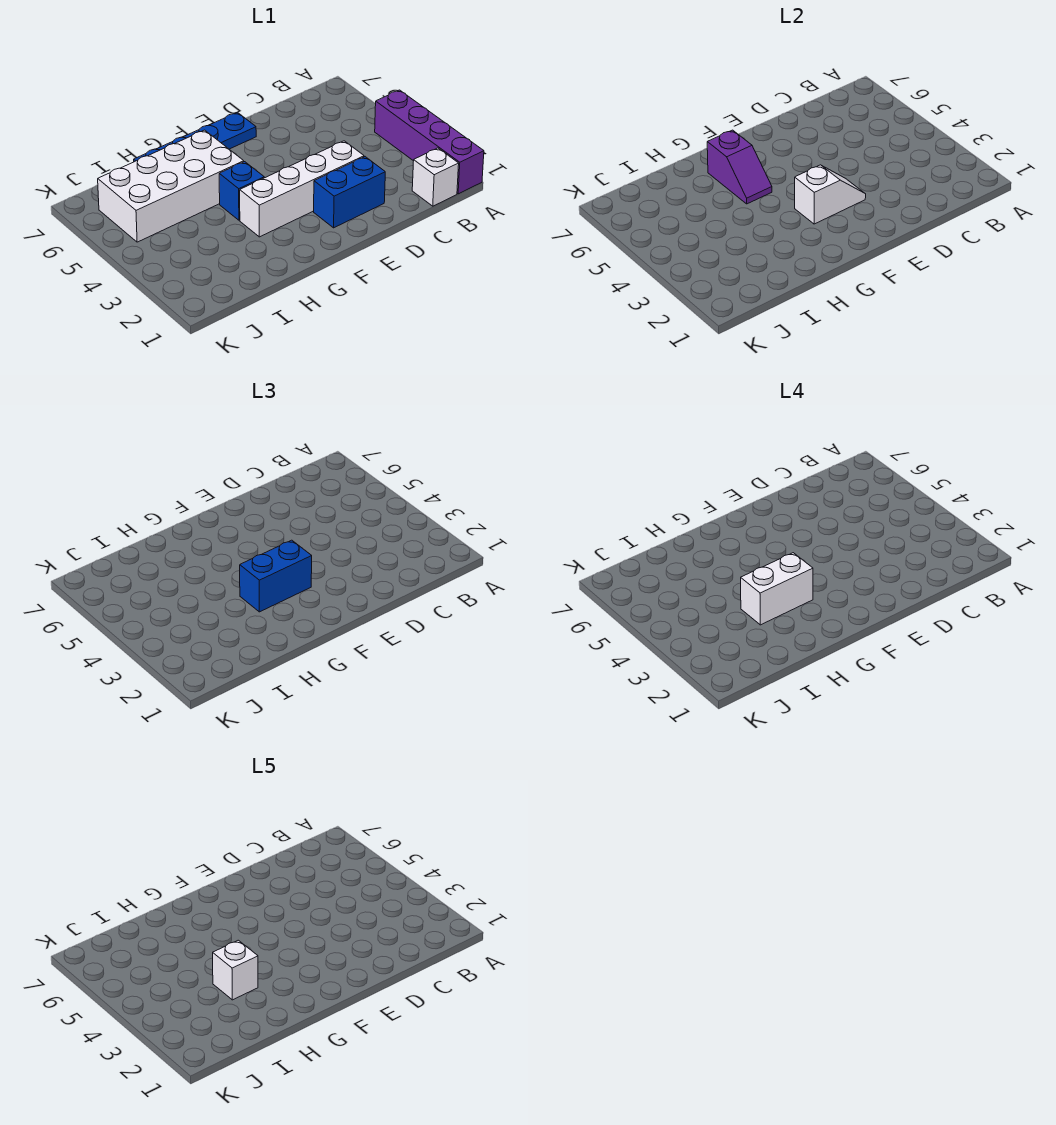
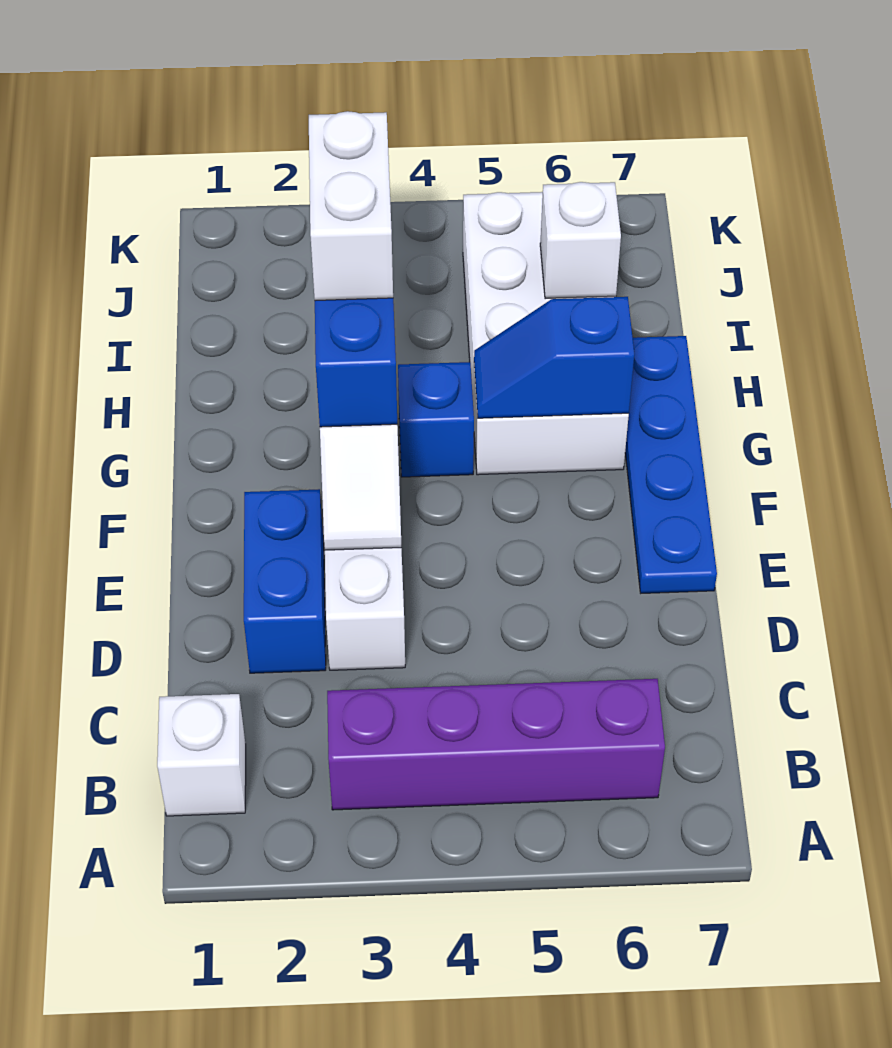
purple brick A1:A4 level 1 -> purple brick B3:B6 level 1
purple slope G5:G6 level 2 top 6 -> blue slope G5:G6 level 2 top 6
white brick H3 level 5 -> white brick I6 level 2

